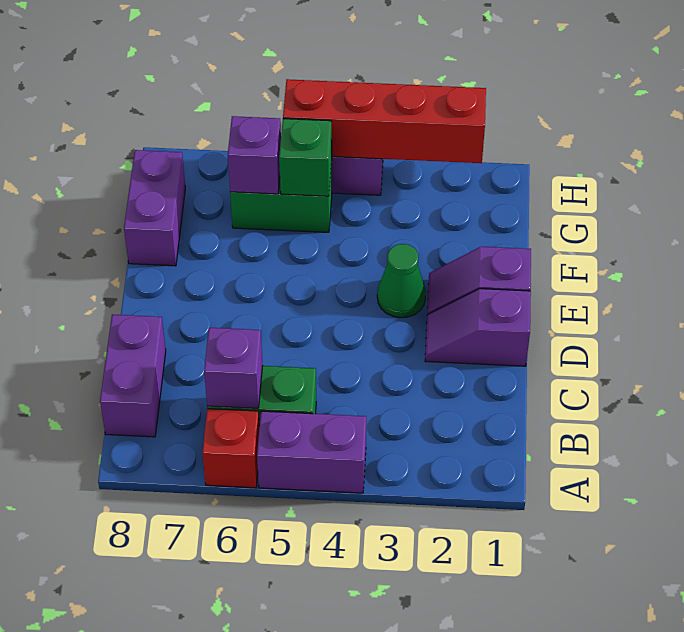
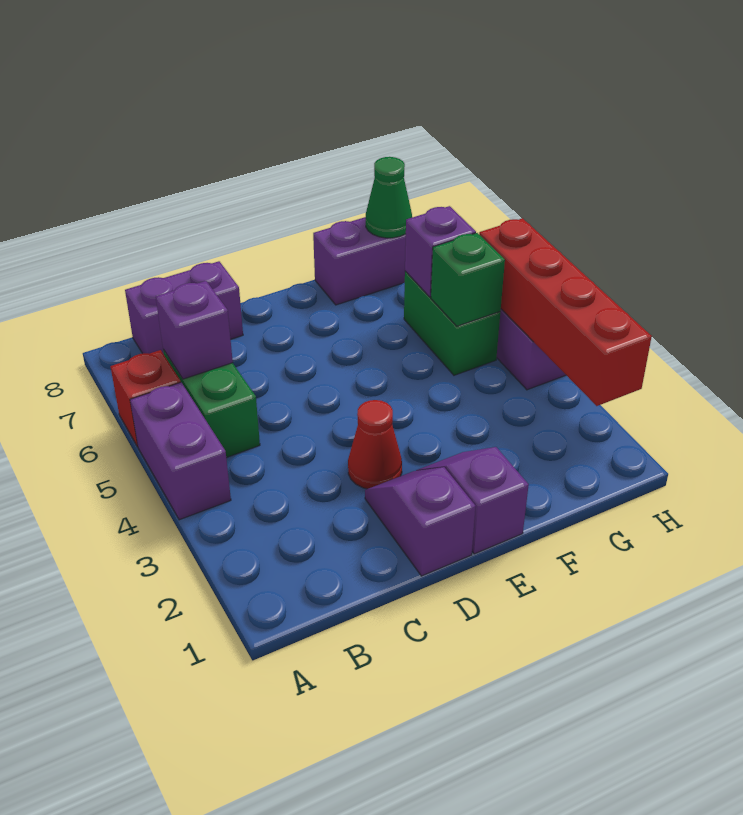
none -> red cone D3 level 1
green cone E3 level 1 -> green cone G8 level 2

